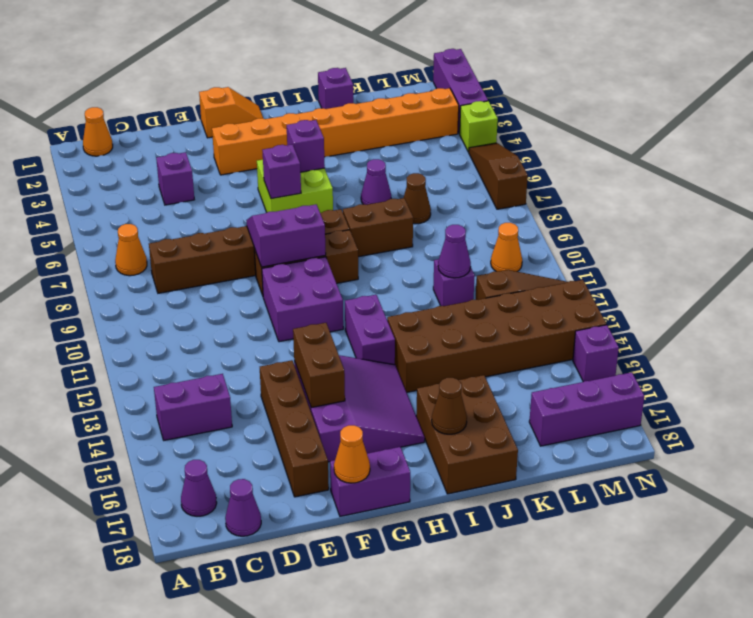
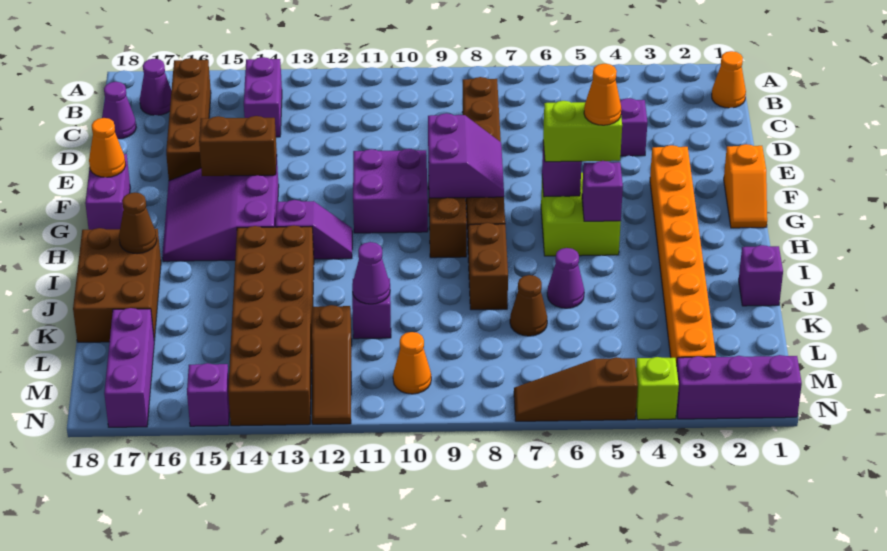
orange cone B7 level 1 -> orange cone G5 level 4
brown brick E14:E17 level 1 -> brown brick B16:E16 level 1
purple slope F14:H16 level 1 top F -> purple slope F14:H16 level 1 top 14
none -> lime brick G5:G6 level 3
purple brick H12:H13 level 1 -> purple slope H12:H13 level 1 top 13
brown brick I16:J18 level 1 -> brown brick I17:K18 level 1
brown slope N5:N7 level 1 top 7 -> brown slope N5:N7 level 1 top 5

